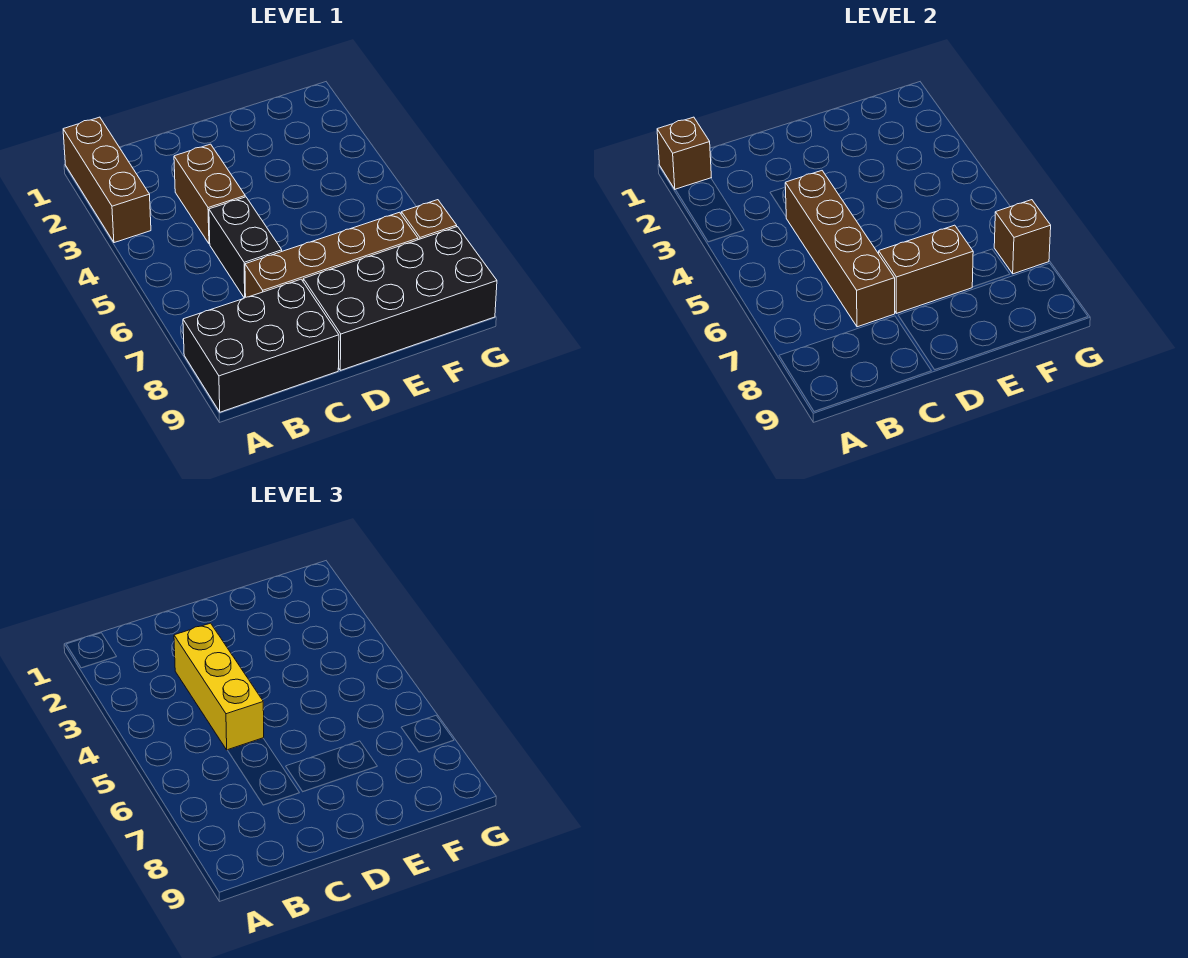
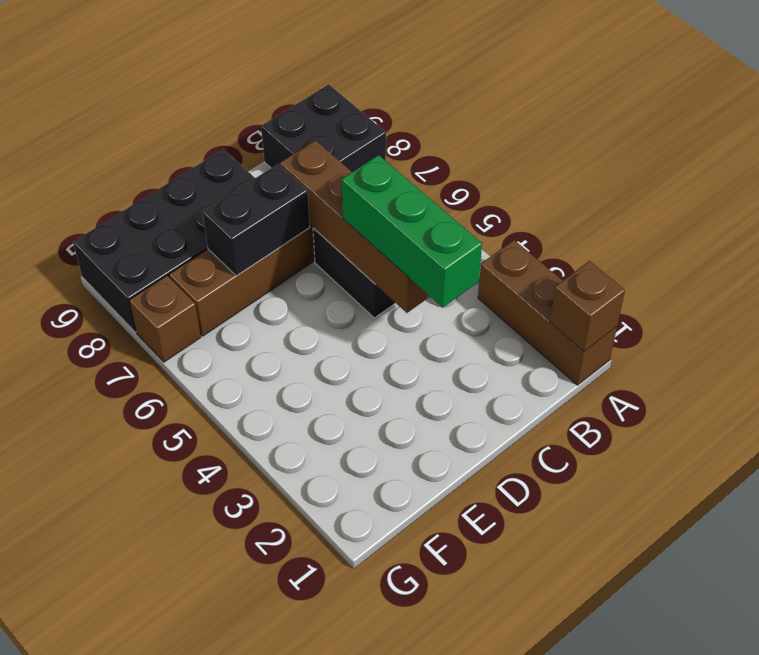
black brick A8:C9 level 1 -> black brick A8:B9 level 1
brown brick C3:C4 level 1 -> none
yellow brick C3:C5 level 3 -> green brick C3:C5 level 3
brown brick D7:E7 level 2 -> black brick D7:E7 level 2
brown brick G7 level 2 -> none

